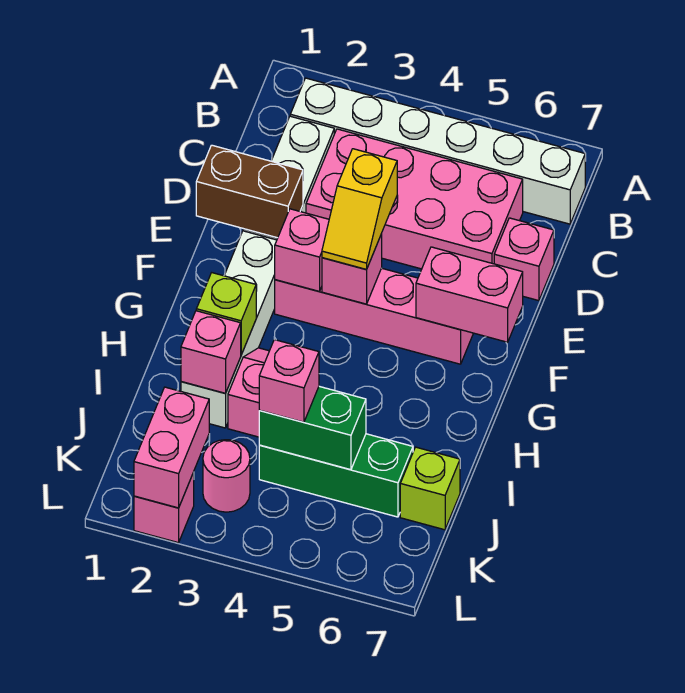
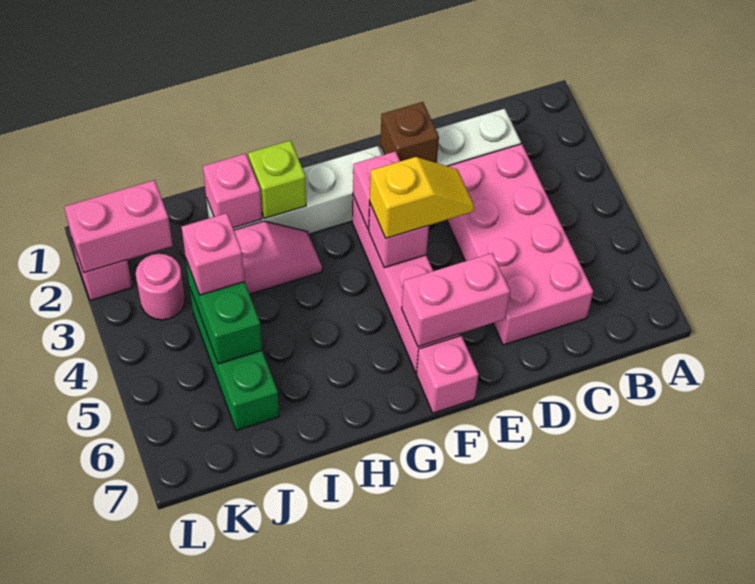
white brick B2:B7 level 1 -> none
pink brick D7 level 1 -> pink brick F7 level 1
brown brick E1:E2 level 2 -> brown brick E2 level 2
yellow slope E4:F4 level 3 top E -> yellow slope E4:F4 level 3 top F
pink brick F6:F7 level 2 -> pink brick E6:F6 level 2
lime brick J7 level 1 -> none

